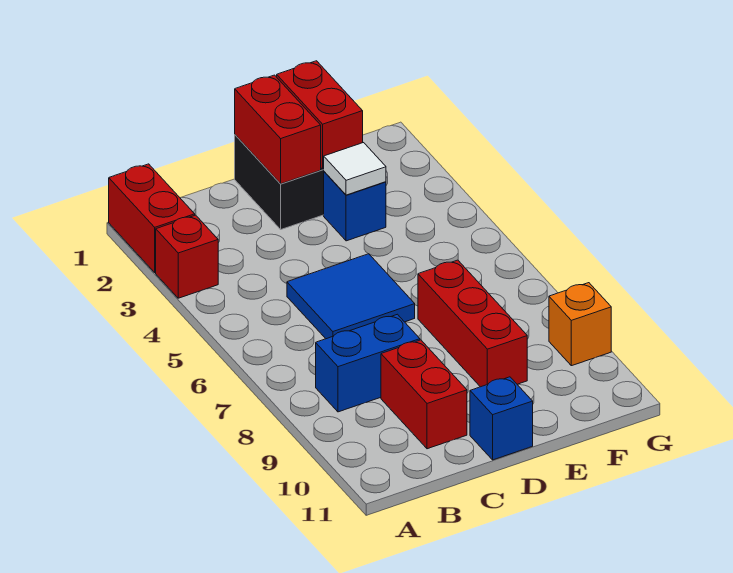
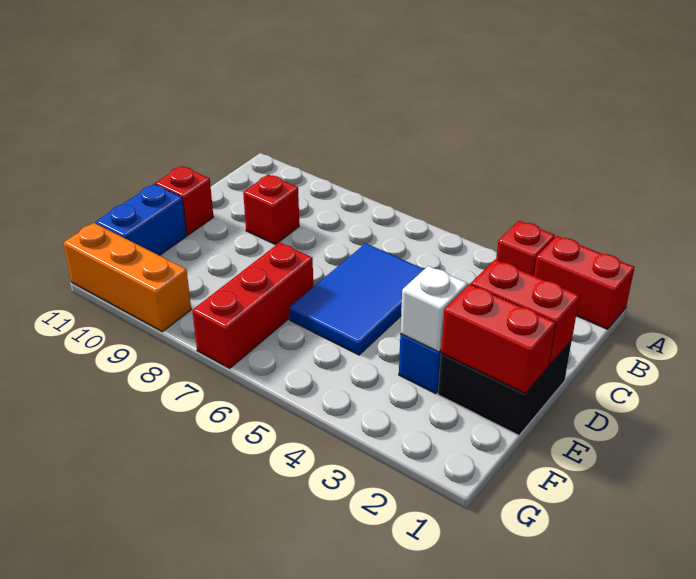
blue brick B8:C8 level 1 -> blue brick E11:F11 level 1
blue tile C5:D6 level 1 -> blue tile C5:E6 level 1
red brick C9:C10 level 1 -> red brick C9 level 1
blue brick D11 level 1 -> red brick D11 level 1
white tile E3 level 2 -> white brick E3 level 2
red brick E7:E9 level 1 -> red brick E7:G7 level 1
orange brick G9 level 1 -> orange brick G9:G11 level 1

